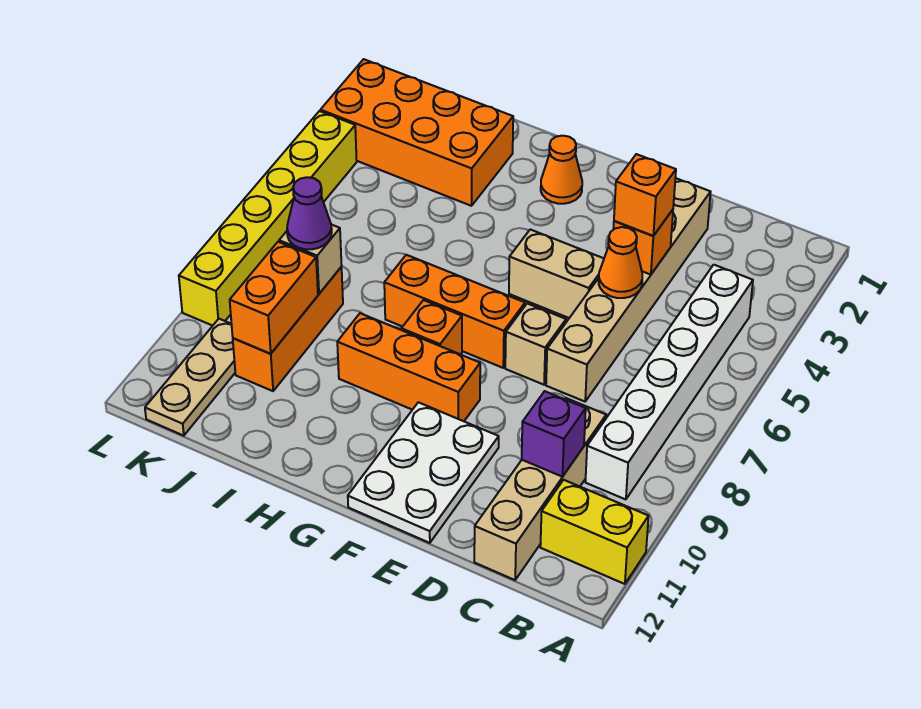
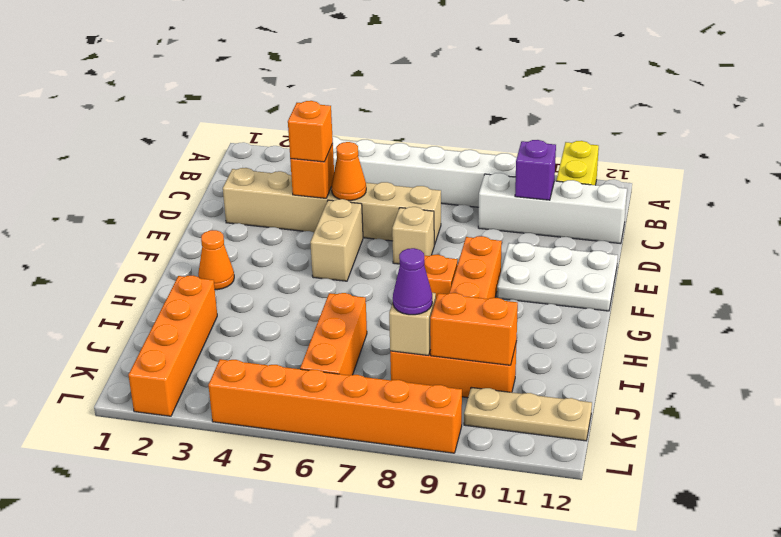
tan brick C9:C12 level 1 -> white brick C9:C12 level 1
orange brick F7:H7 level 1 -> orange brick I6:K6 level 1
orange brick I2:L3 level 1 -> orange brick I2:L2 level 1
yellow brick L4:L9 level 1 -> orange brick L4:L9 level 1

